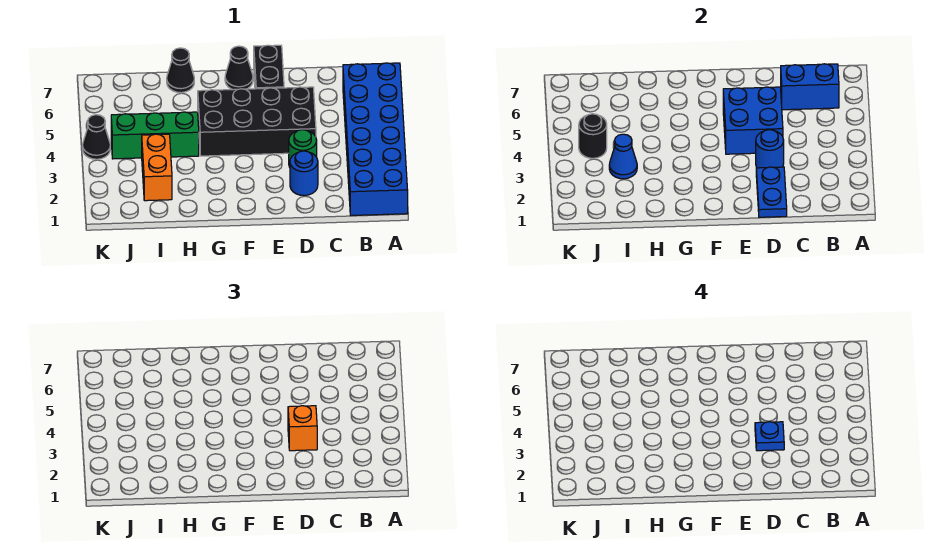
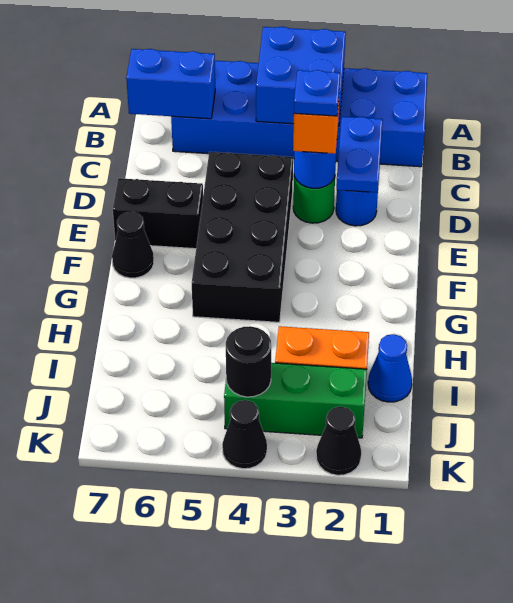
blue brick B6:C6 level 2 -> blue brick B6:B7 level 2
blue plate D1:D2 level 2 -> blue plate C2:D2 level 2
blue brick D4:E5 level 2 -> blue brick A3:B4 level 2
green brick H4:J4 level 1 -> green brick J2:J4 level 1
black cone H7 level 1 -> black cone K2 level 1
blue cone I3 level 2 -> blue cone I1 level 1

